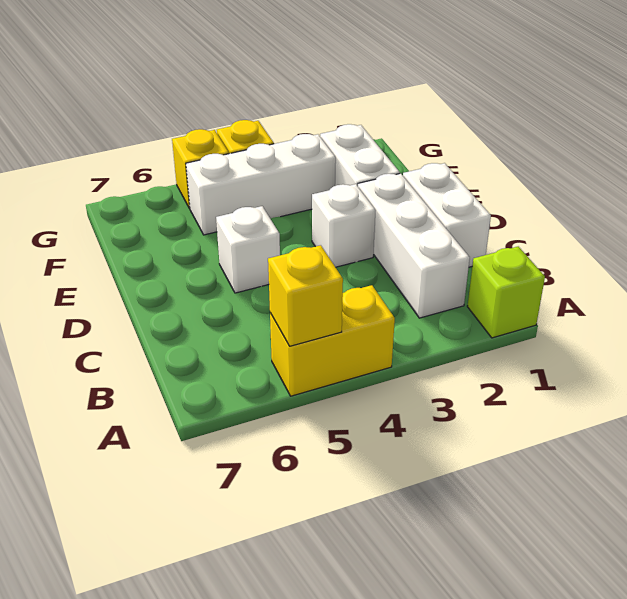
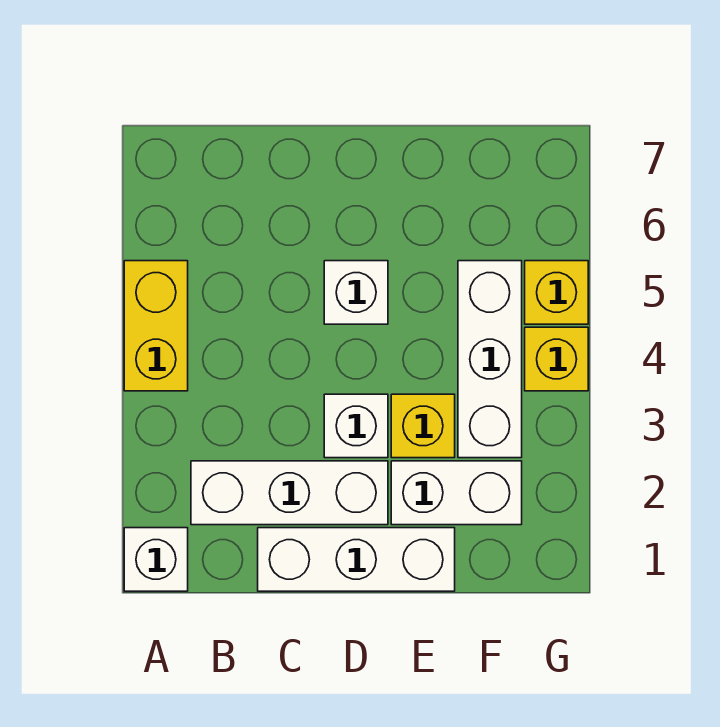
lime brick A1 level 1 -> white brick A1 level 1
yellow brick A5 level 2 -> yellow brick E3 level 1
white brick C1:D1 level 1 -> white brick C1:E1 level 1

